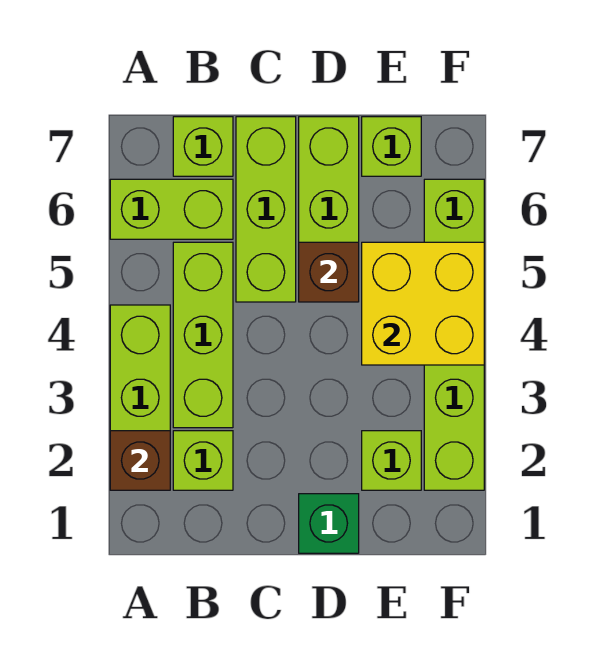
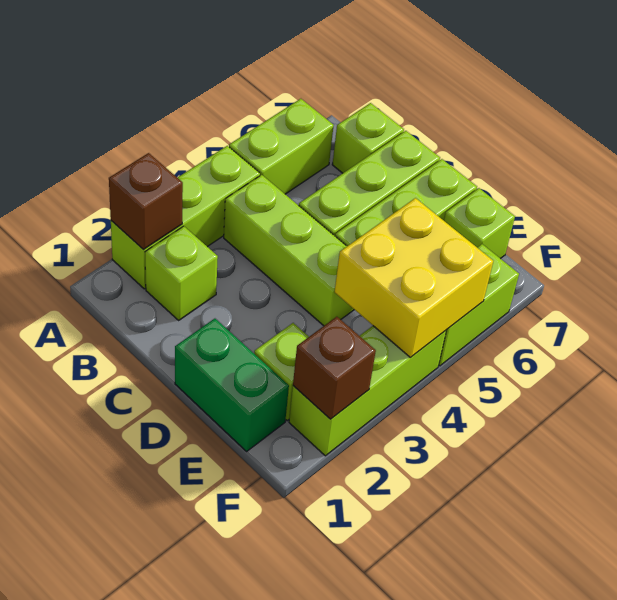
lime brick A6:B6 level 1 -> lime brick A5:A6 level 1
lime brick B3:B5 level 1 -> lime brick B4:D4 level 1
green brick D1 level 1 -> green brick D1:E1 level 1
brown brick D5 level 2 -> brown brick F2 level 2

